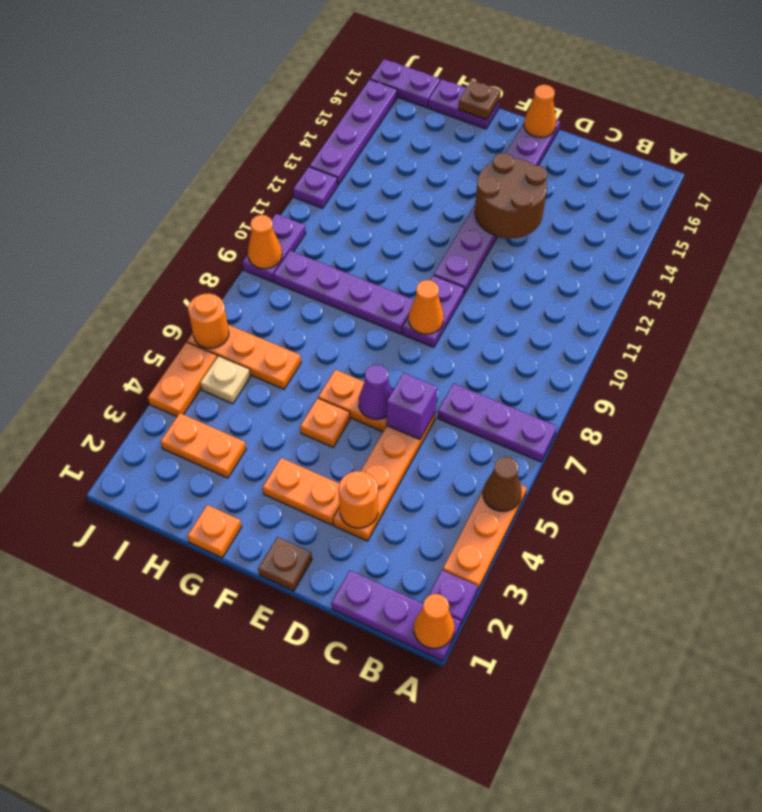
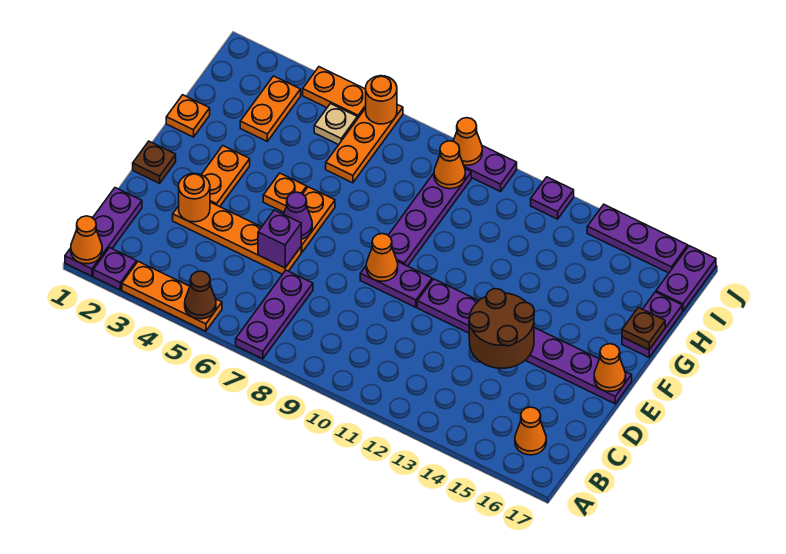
none -> orange cone B16 level 1
none -> orange cone I9 level 2
purple plate J13:J16 level 1 -> purple plate J14:J16 level 1

